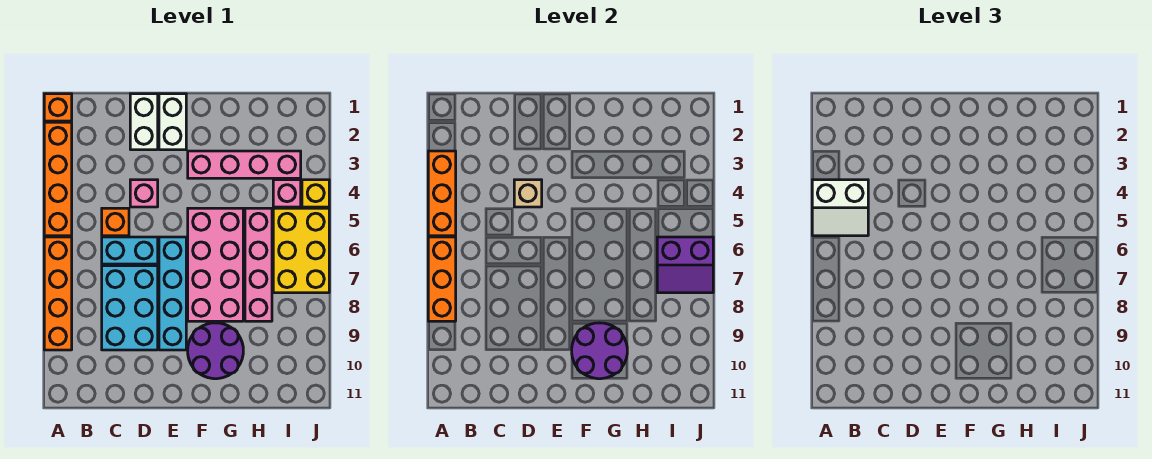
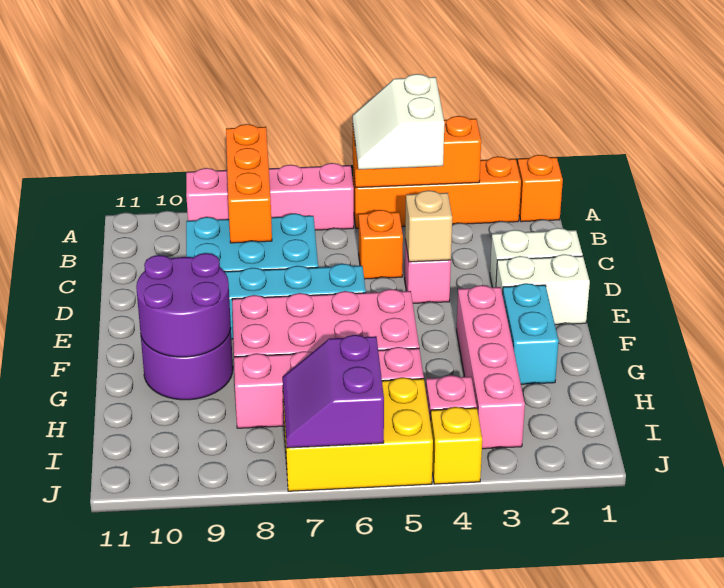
orange brick A6:A9 level 1 -> pink brick A6:A9 level 1
orange brick A6:A8 level 2 -> orange brick A8:C8 level 2
cyan brick C6:D6 level 1 -> cyan brick F2:G2 level 1

